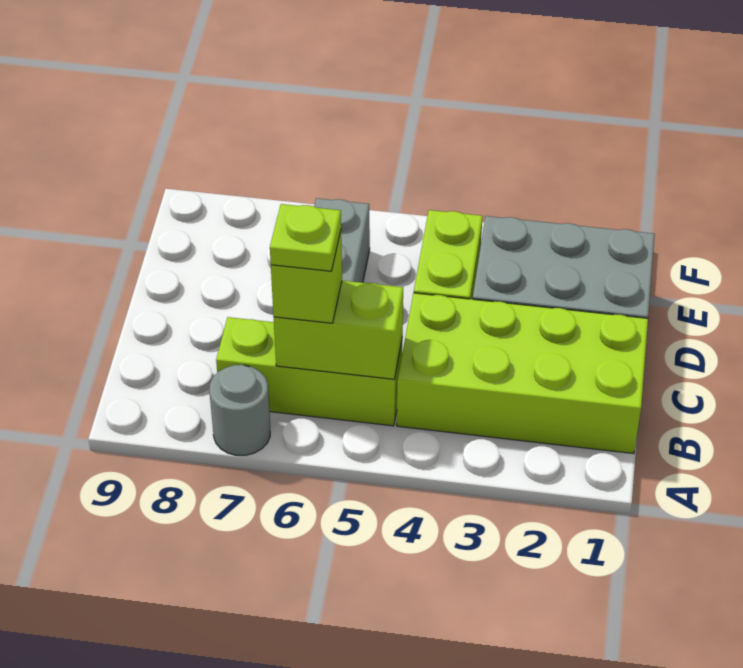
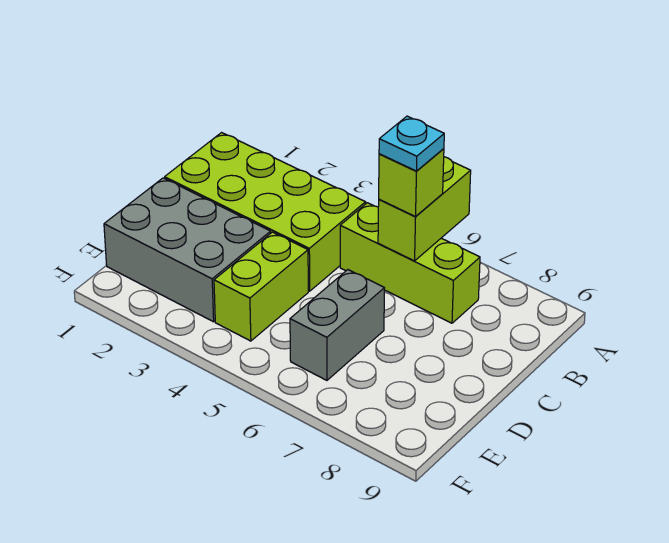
grey round brick A7 level 1 -> none
lime brick B5:B6 level 2 -> lime brick A6:B6 level 2
lime plate B6 level 4 -> cyan plate B6 level 4

